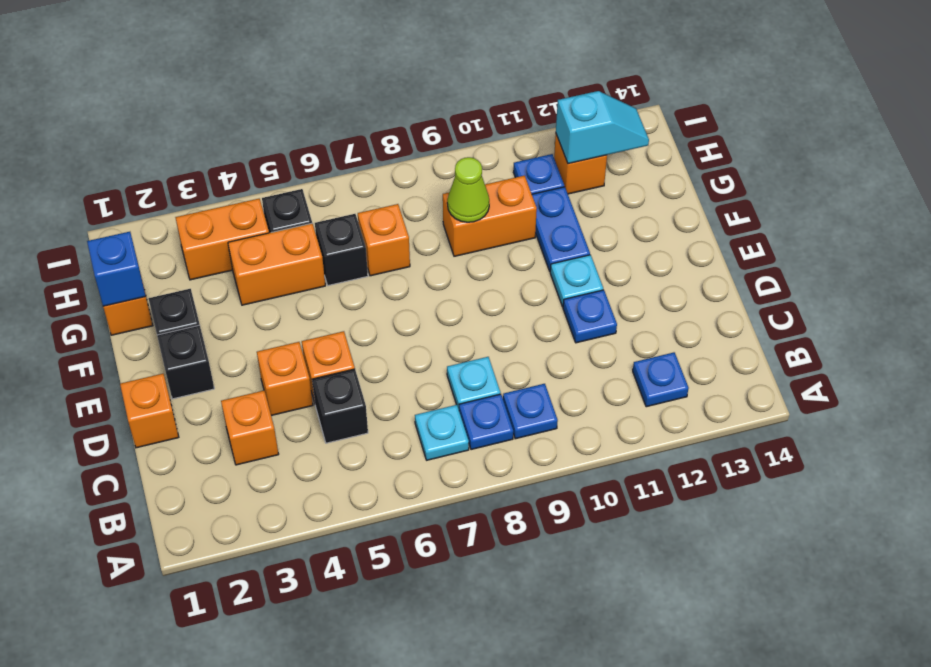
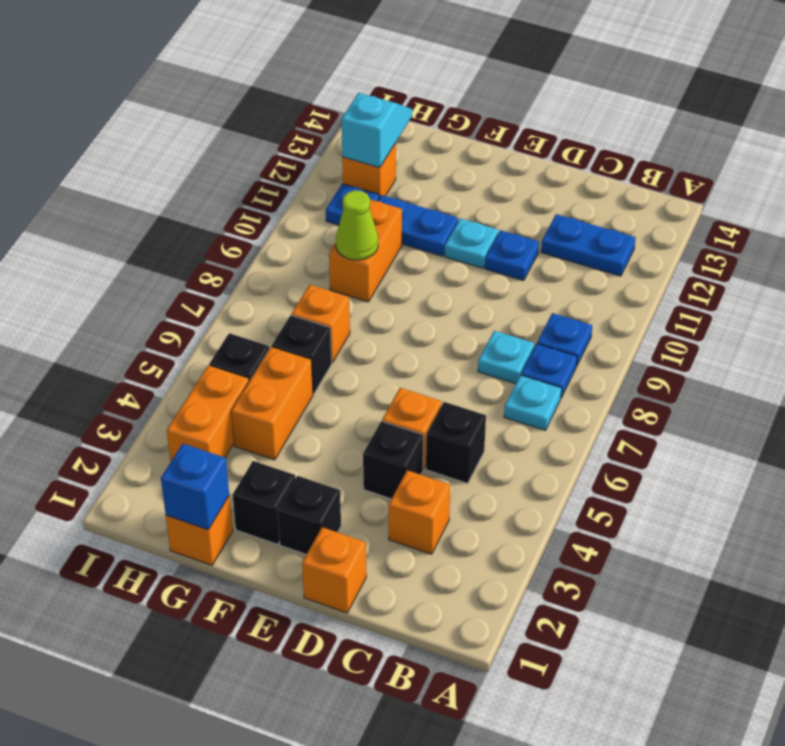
blue plate B12 level 1 -> blue plate B12:C12 level 1
orange brick D4 level 1 -> black brick D4 level 1

